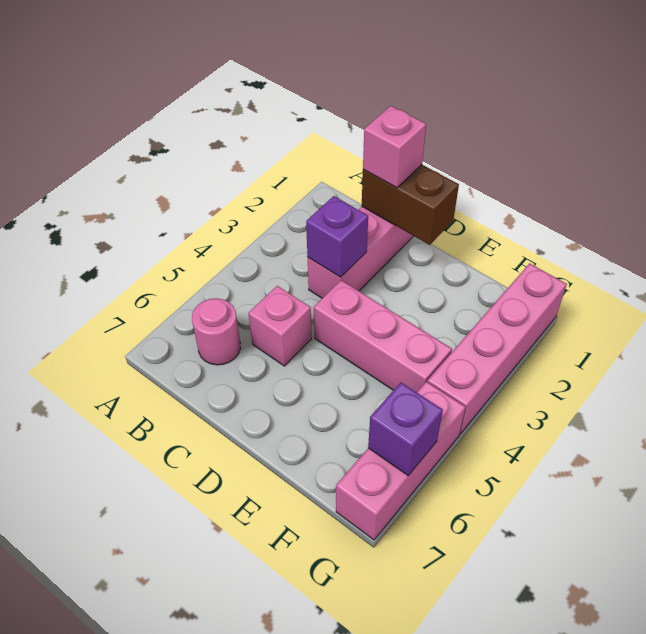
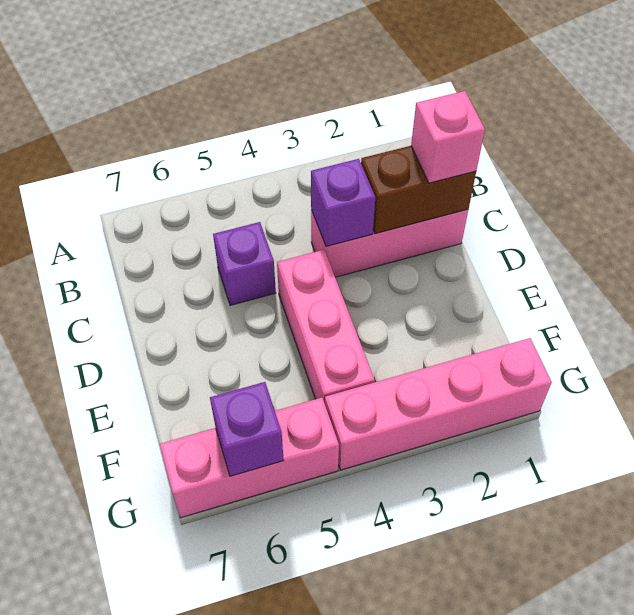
pink round brick B6 level 1 -> none
brown brick C1:D1 level 2 -> brown brick C1:C2 level 2
pink brick C5 level 1 -> purple brick C5 level 1

